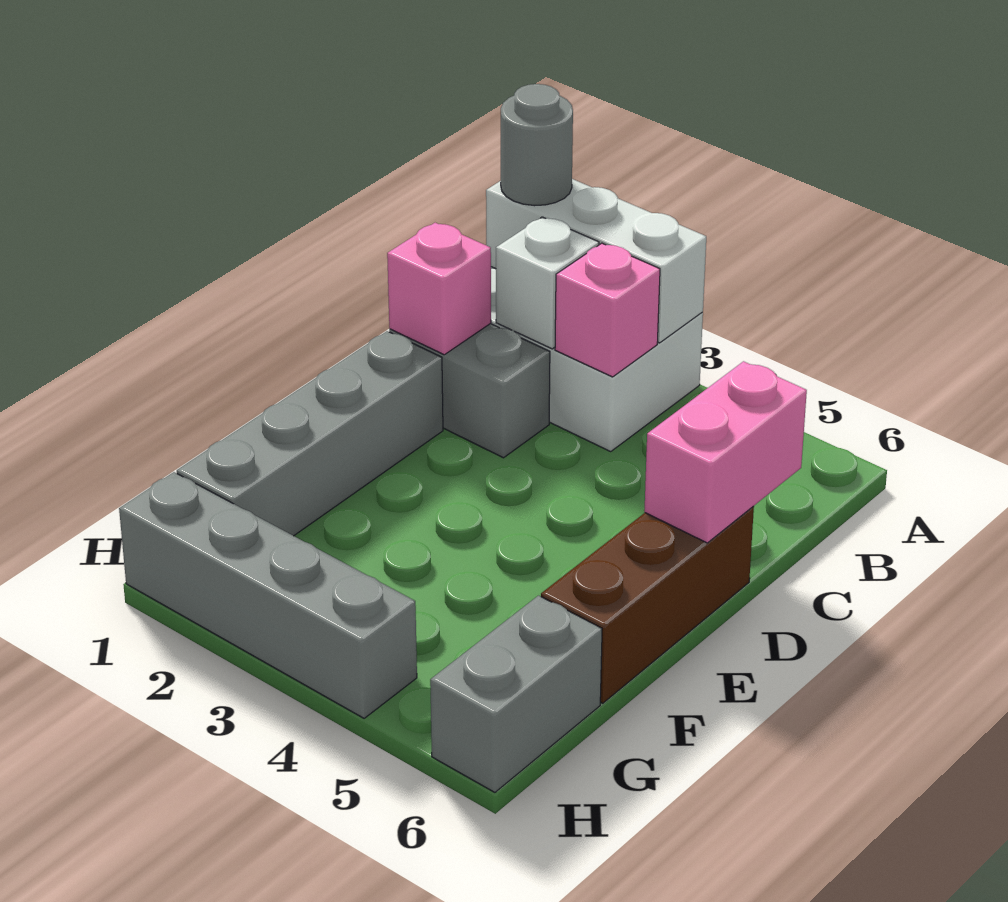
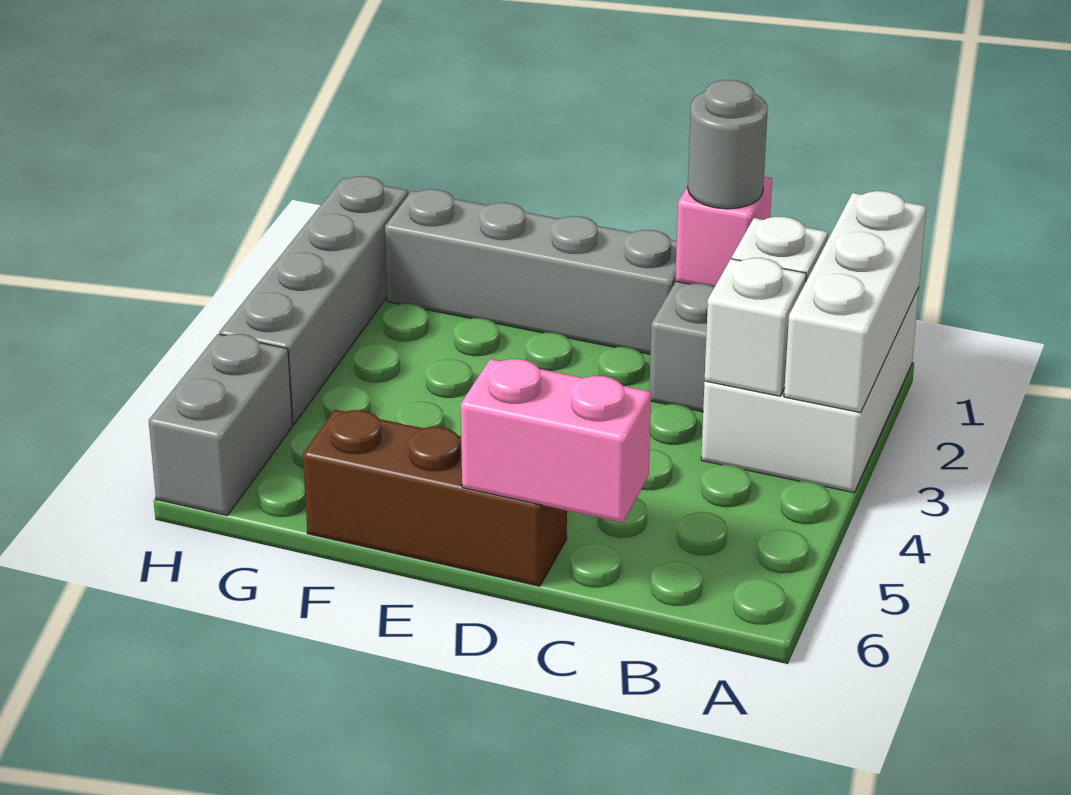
grey round brick A1 level 3 -> grey round brick C1 level 3
pink brick B3 level 2 -> white brick B3 level 2
grey brick G6:H6 level 1 -> grey brick H5:H6 level 1

